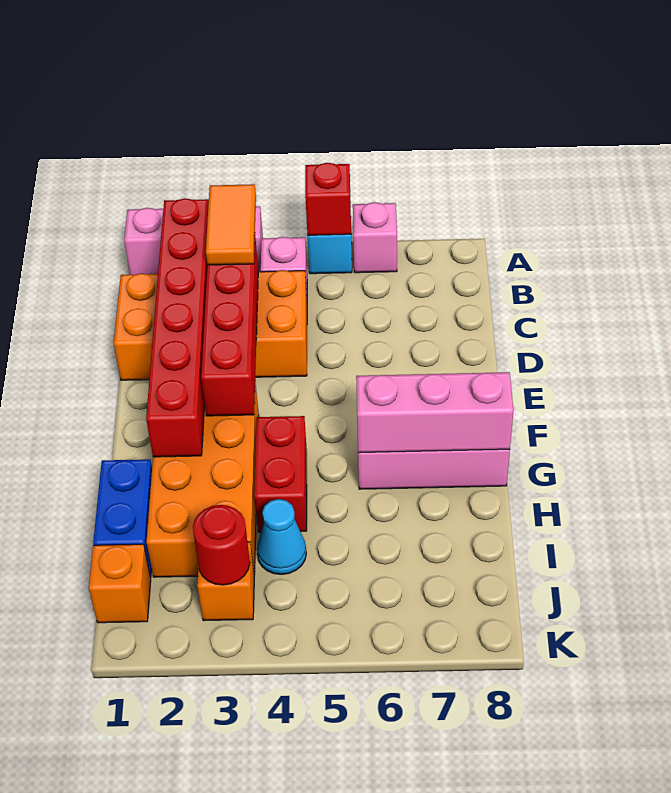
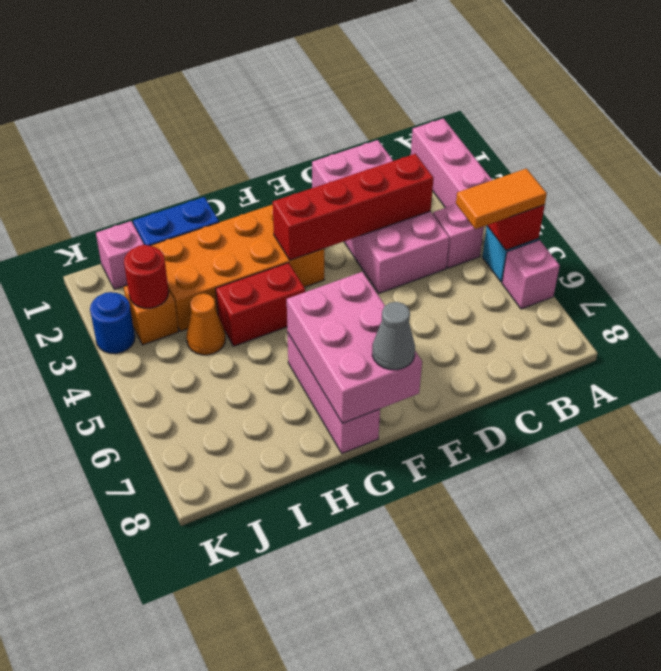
red brick B2:G2 level 2 -> none
orange tile B3:C3 level 3 -> orange tile A5:B5 level 3
orange brick C1:D4 level 1 -> pink brick C1:D4 level 1
none -> grey cone F8 level 3
pink brick G6:G8 level 2 -> pink brick F6:G8 level 2
cyan cone I4 level 1 -> orange cone I4 level 1
orange brick J1 level 1 -> pink brick J1 level 1
none -> blue round brick K3 level 1

